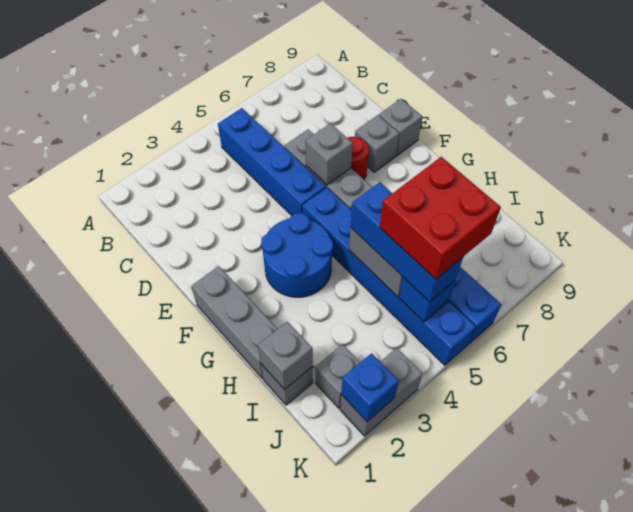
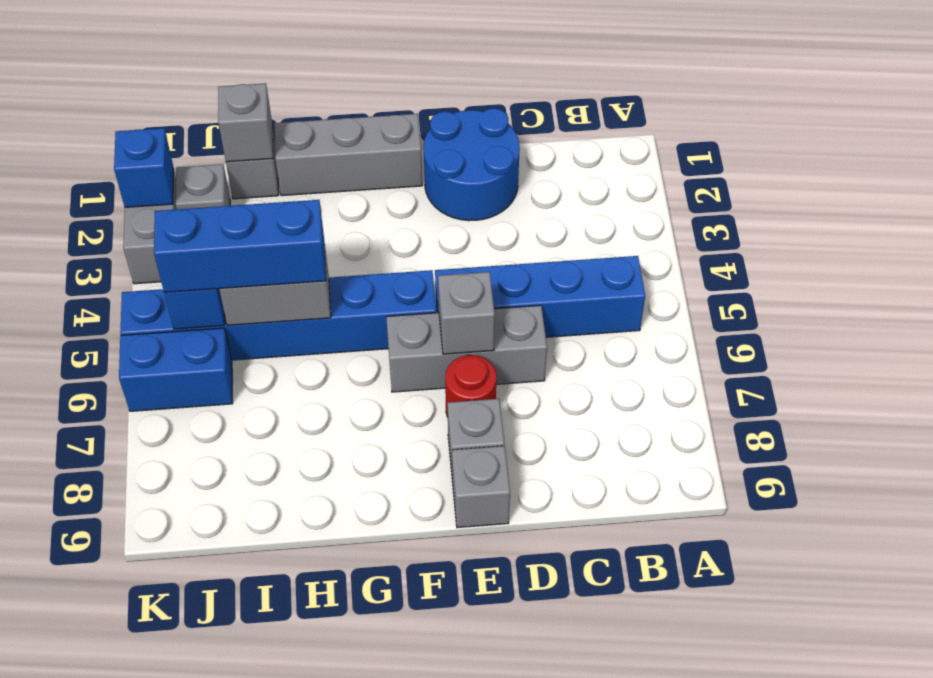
blue round brick F3:G4 level 1 -> blue round brick D1:E2 level 1
red brick I5:J6 level 4 -> none

